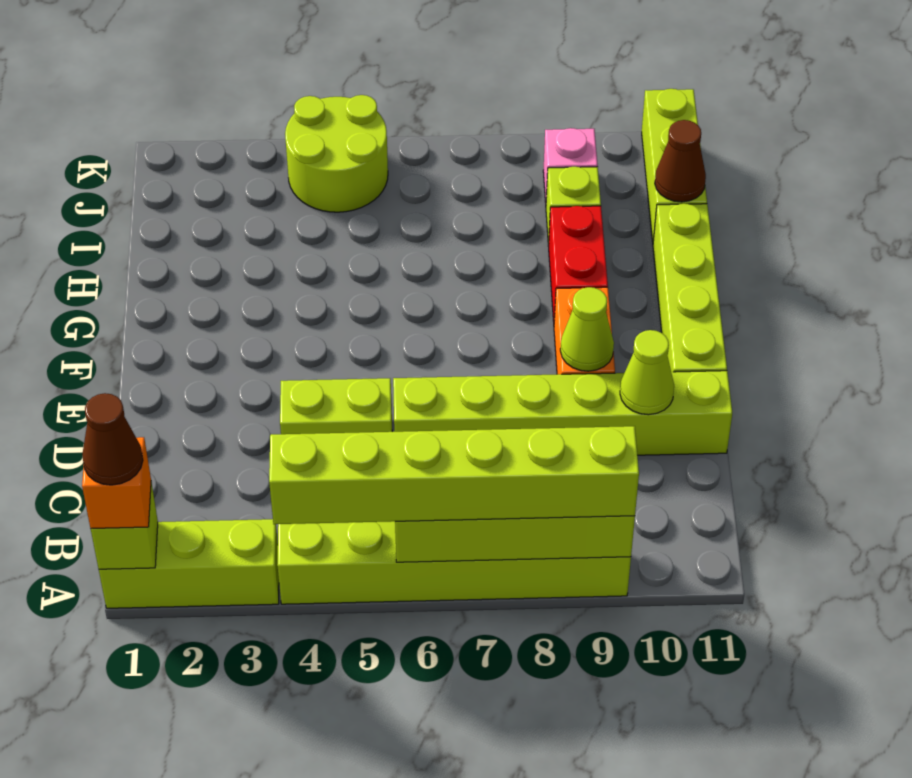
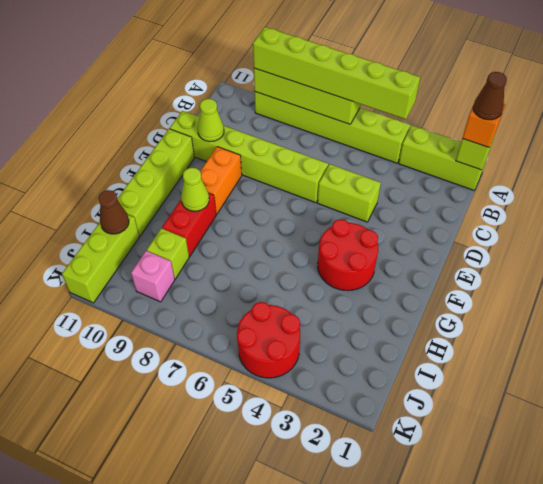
lime cone E9 level 2 -> lime cone G9 level 2
none -> red round brick F3:G4 level 1
lime round brick J4:K5 level 1 -> red round brick J4:K5 level 1

